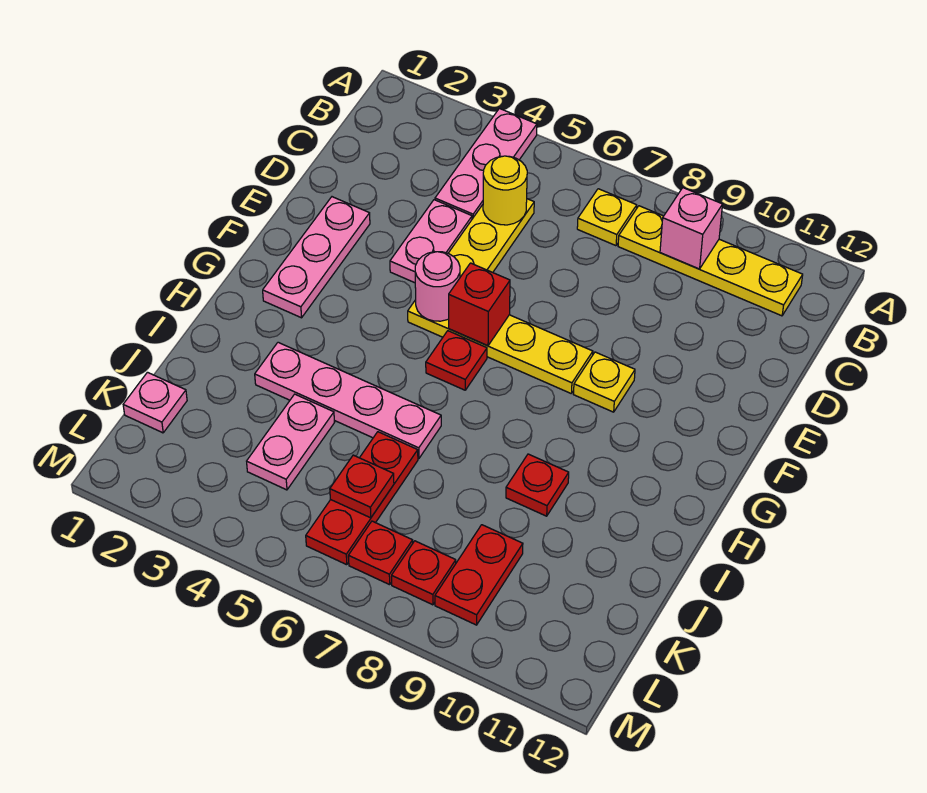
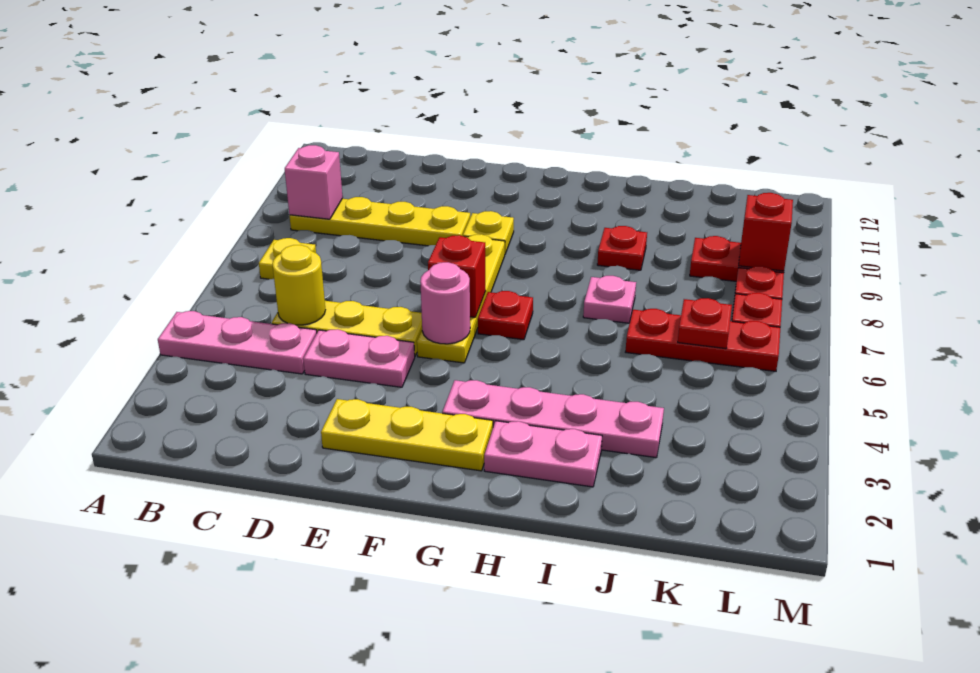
yellow plate B8:B11 level 1 -> yellow plate B9:E9 level 1
pink plate E2:G2 level 1 -> yellow plate E2:G2 level 1
pink plate I3:I6 level 1 -> pink plate G3:J3 level 1
pink plate J4:K4 level 1 -> pink plate H2:I2 level 1
pink plate K1 level 1 -> pink plate I7 level 1
none -> red brick L9 level 2

